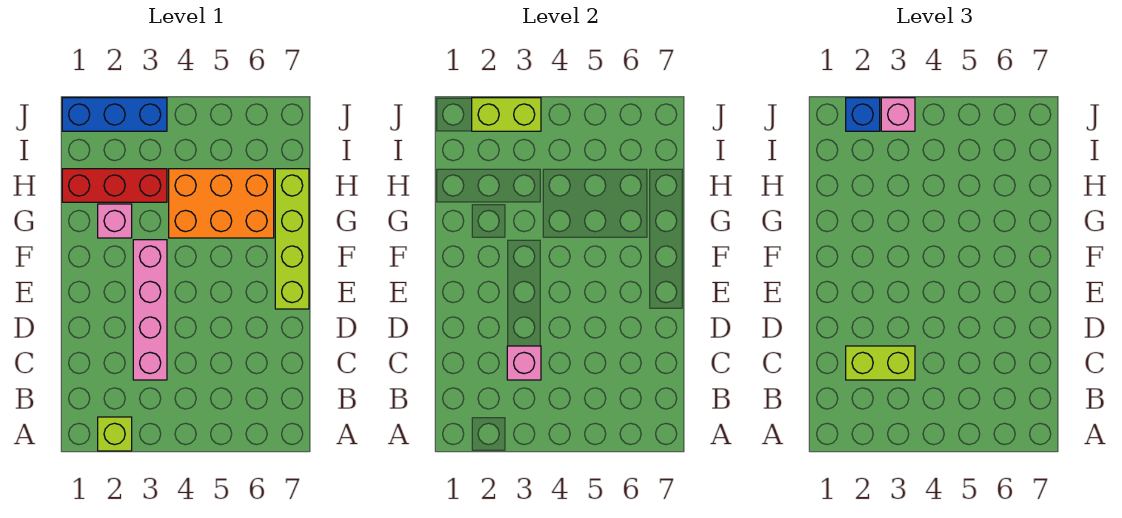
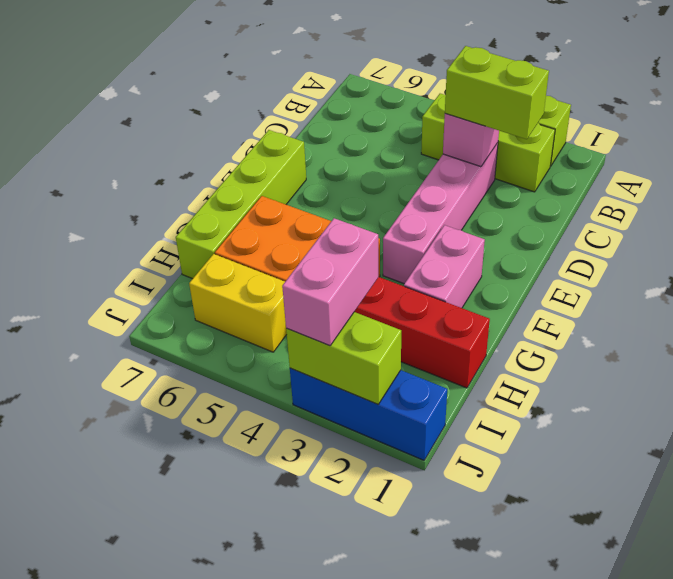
none -> lime brick B2:B4 level 1
pink brick G2 level 1 -> pink brick F2:G2 level 1
none -> yellow brick I5:I6 level 1
blue brick J2 level 3 -> none
pink brick J3 level 3 -> pink brick I3:J3 level 3

